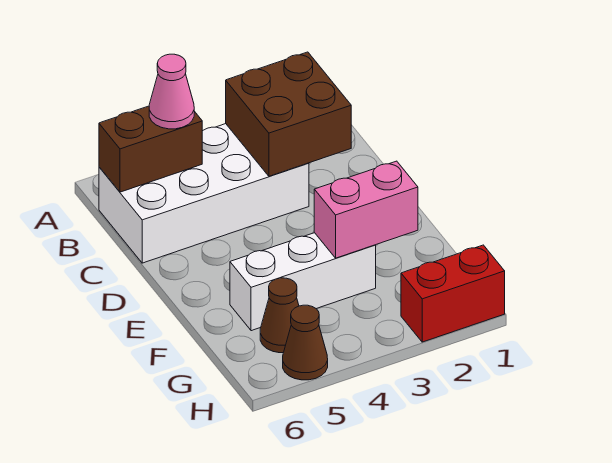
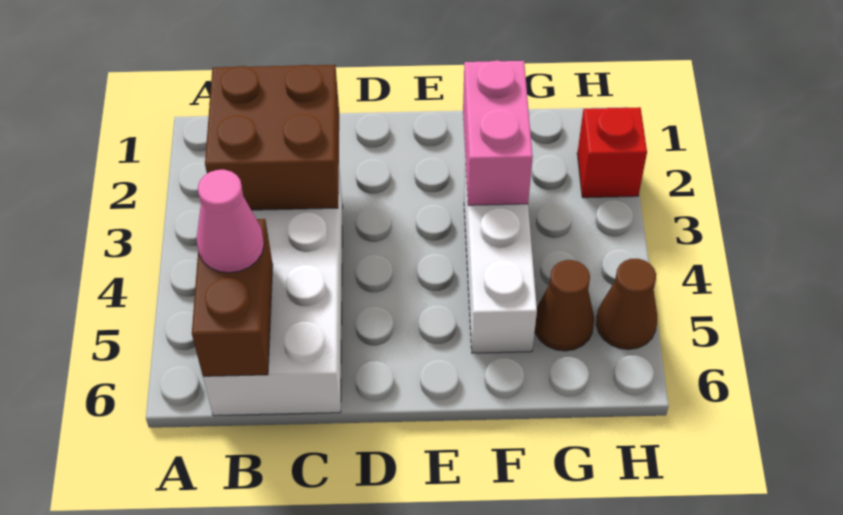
red brick H1:H2 level 1 -> red brick H2 level 1

